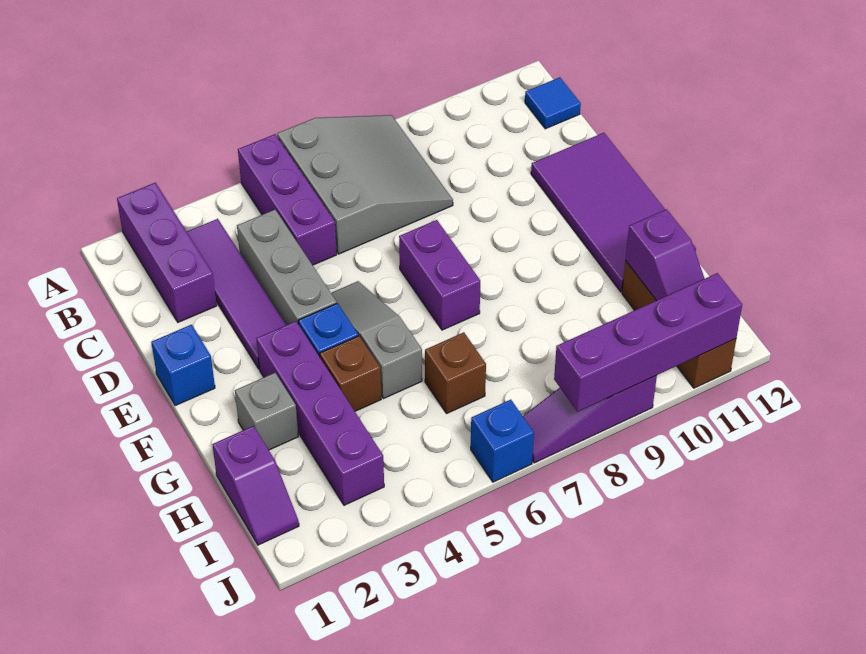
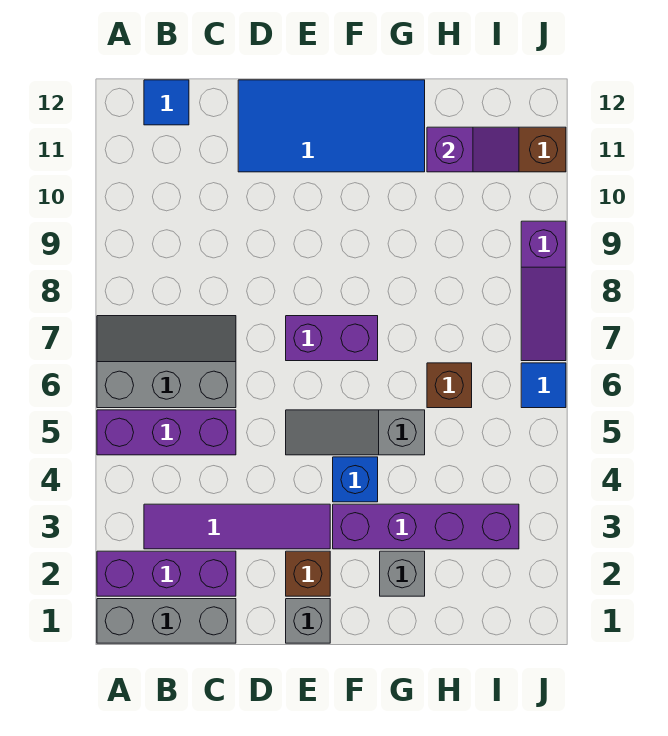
grey slope A6:C8 level 1 top 6 -> grey slope A6:C7 level 1 top 6
grey brick C4:E4 level 1 -> grey brick A1:C1 level 1
purple tile D11:G12 level 1 -> blue tile D11:G12 level 1
blue brick E1 level 1 -> grey brick E1 level 1
brown brick G4 level 1 -> brown brick E2 level 1
purple slope H1:I1 level 1 top H -> none
blue brick J6 level 1 -> blue tile J6 level 1
purple brick J8:J11 level 2 -> none

